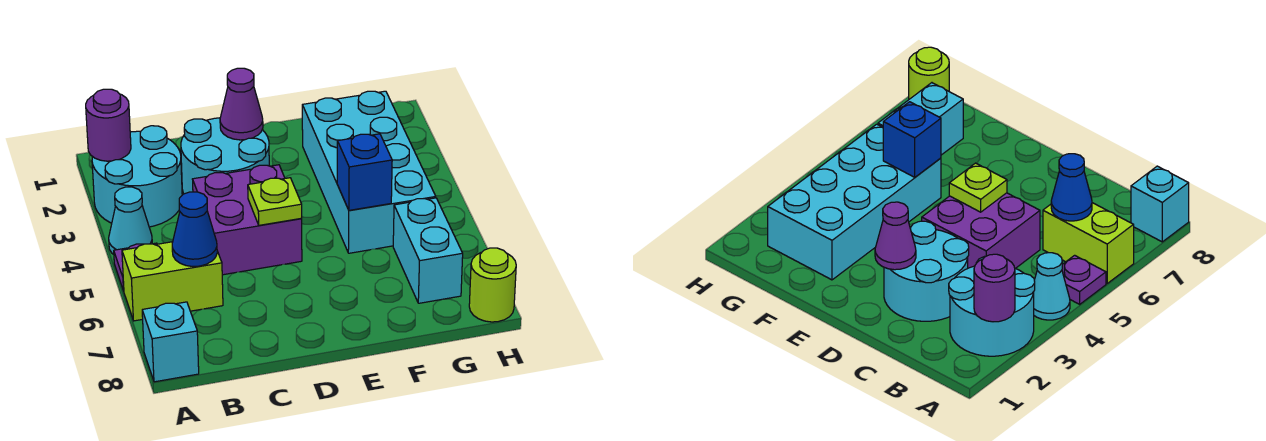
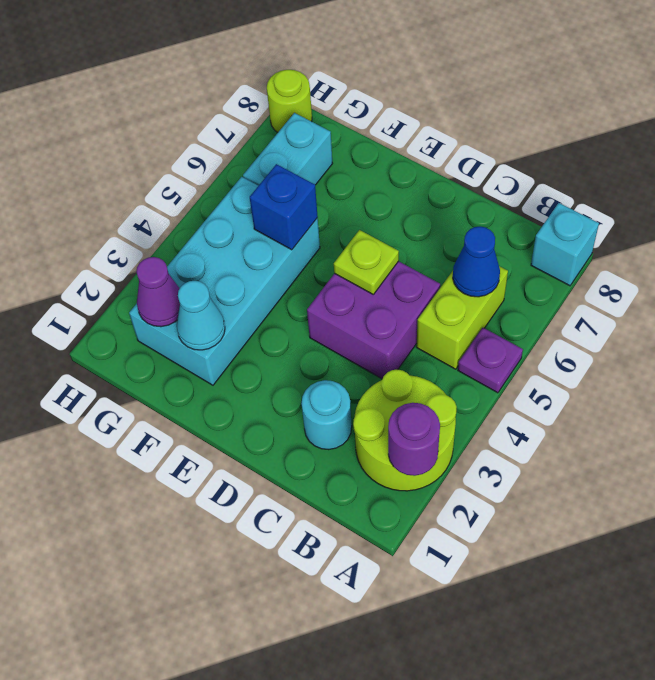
cyan round brick A2:B3 level 1 -> lime round brick A2:B3 level 1
cyan cone A4 level 1 -> cyan cone F2 level 2
lime brick A6:B6 level 1 -> lime brick B5:B6 level 1
cyan round brick C2:D3 level 1 -> cyan round brick C2 level 1
purple cone D2 level 2 -> purple cone G2 level 2

